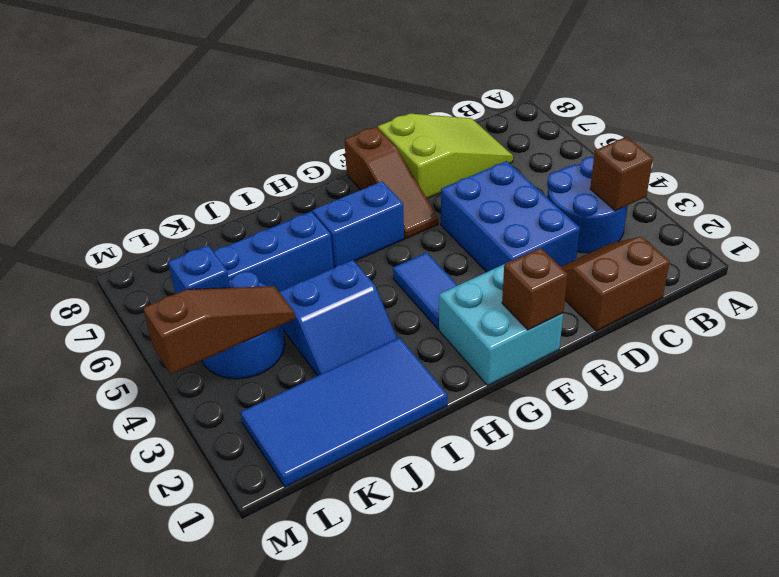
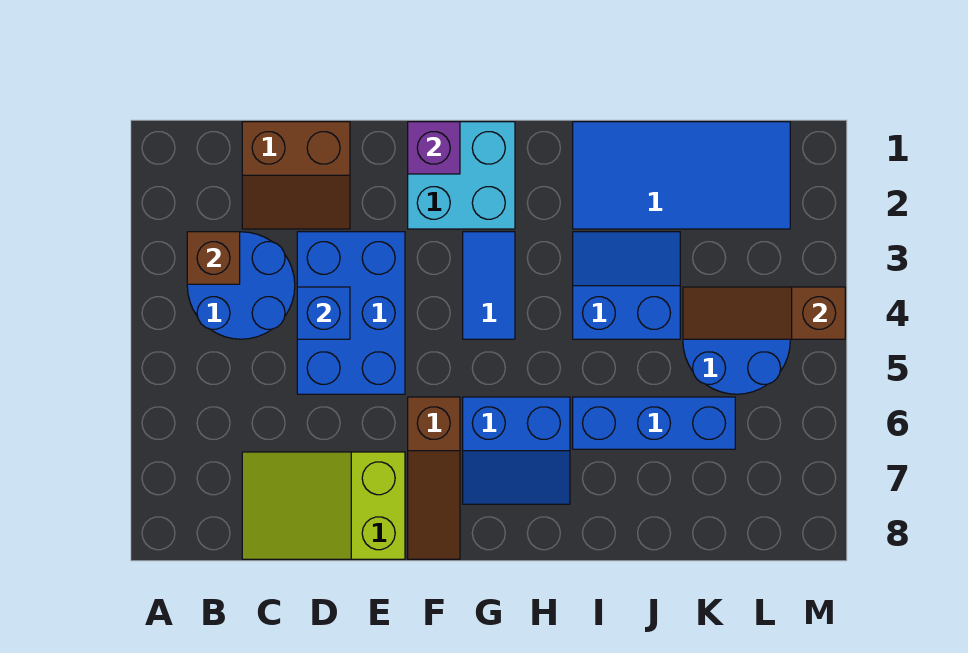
brown brick F1 level 2 -> purple brick F1 level 2
brown slope F6:F8 level 1 top 8 -> brown slope F6:F8 level 1 top 6
blue brick L5 level 2 -> blue brick D4 level 2

